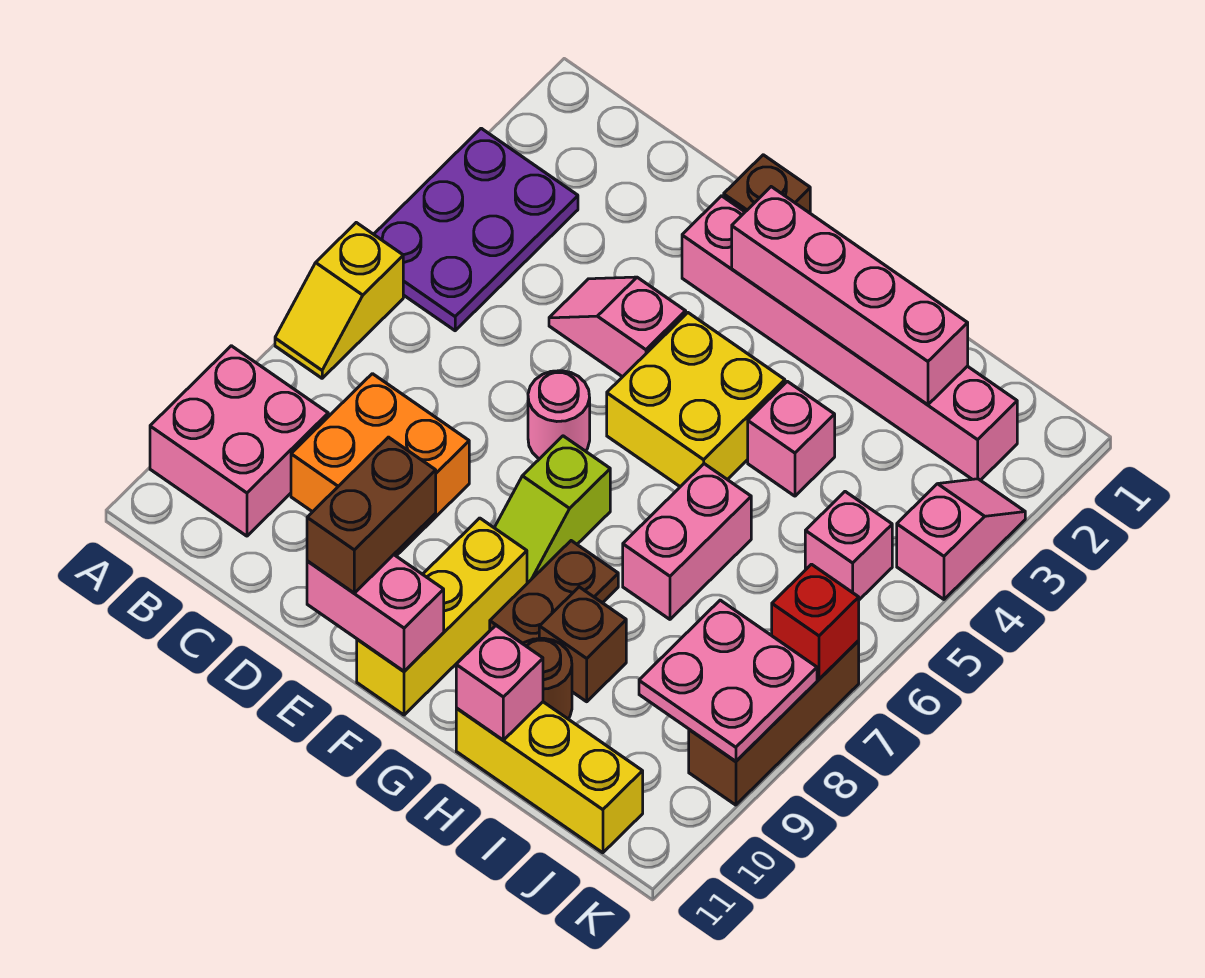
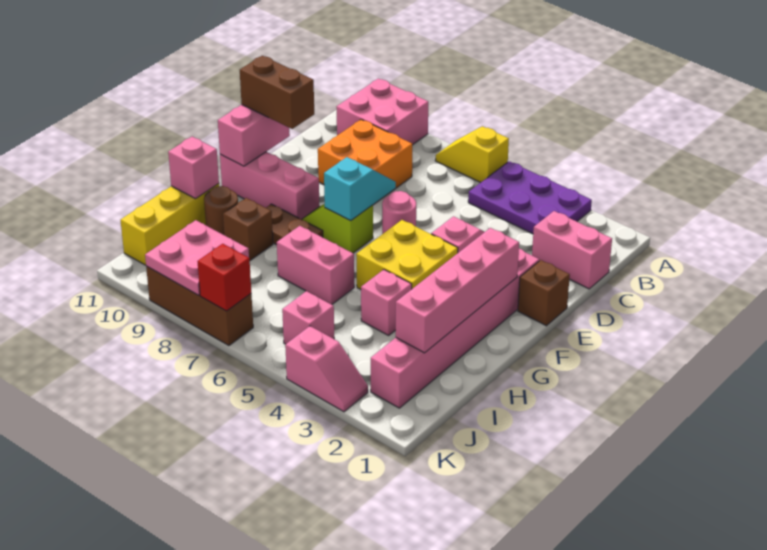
none -> pink brick C1:C2 level 1
none -> cyan slope E7:F7 level 2 top F
yellow brick F9:F11 level 1 -> pink brick F9:F11 level 1

